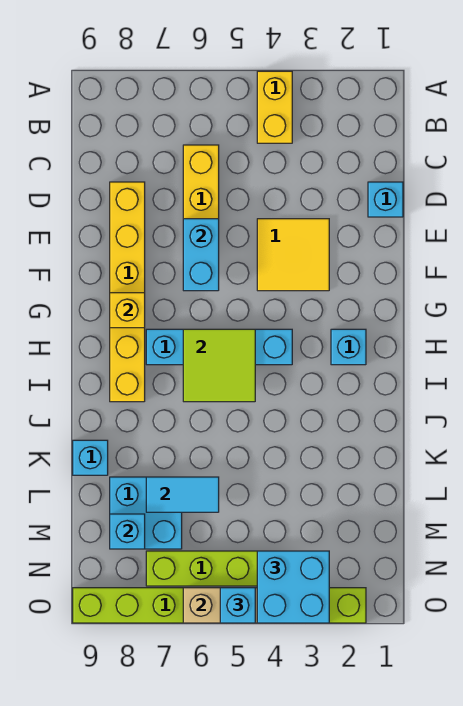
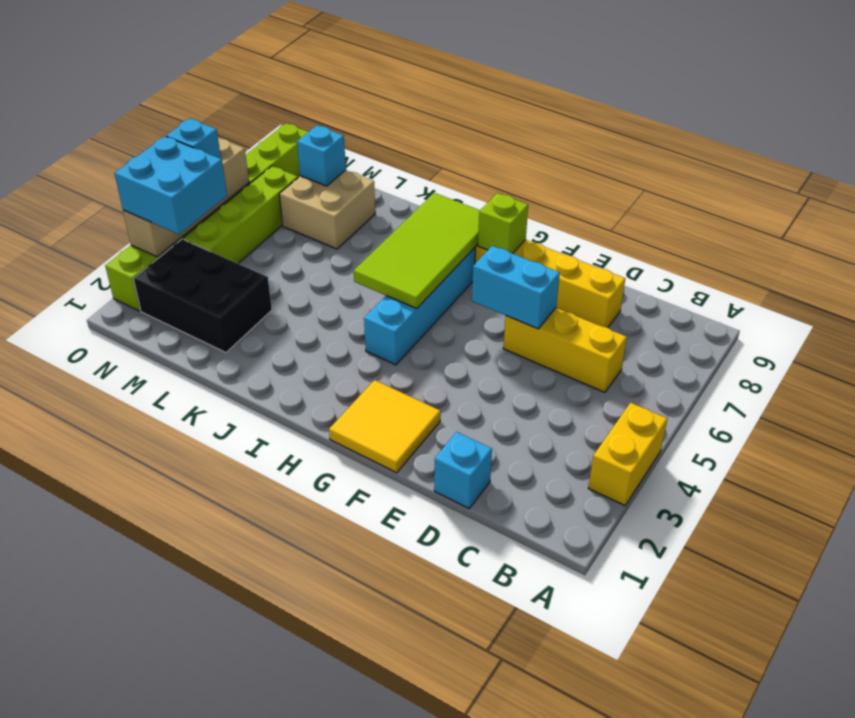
yellow brick A4:B4 level 1 -> yellow brick A3:A4 level 1
yellow tile E3:F4 level 1 -> yellow tile F1:G2 level 1
yellow brick G8 level 2 -> lime brick G8 level 2
cyan brick H2 level 1 -> none
lime tile H5:I6 level 2 -> lime tile H5:I8 level 2
cyan brick K9 level 1 -> none
none -> black brick L2:N3 level 1
cyan tile L6:L7 level 2 -> none
cyan brick L7:M8 level 1 -> tan brick L7:M8 level 1

